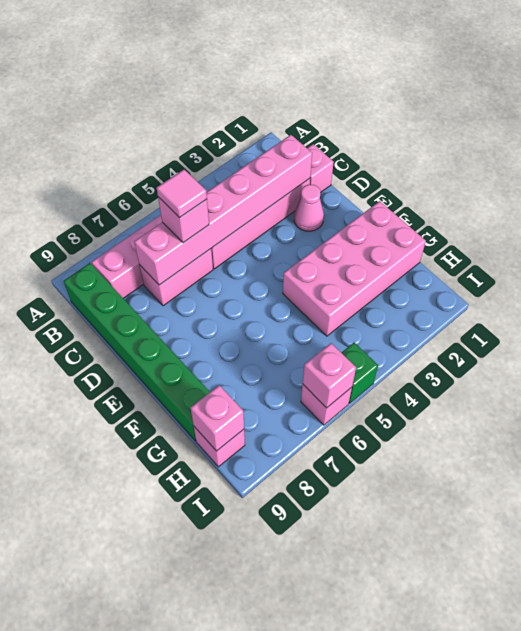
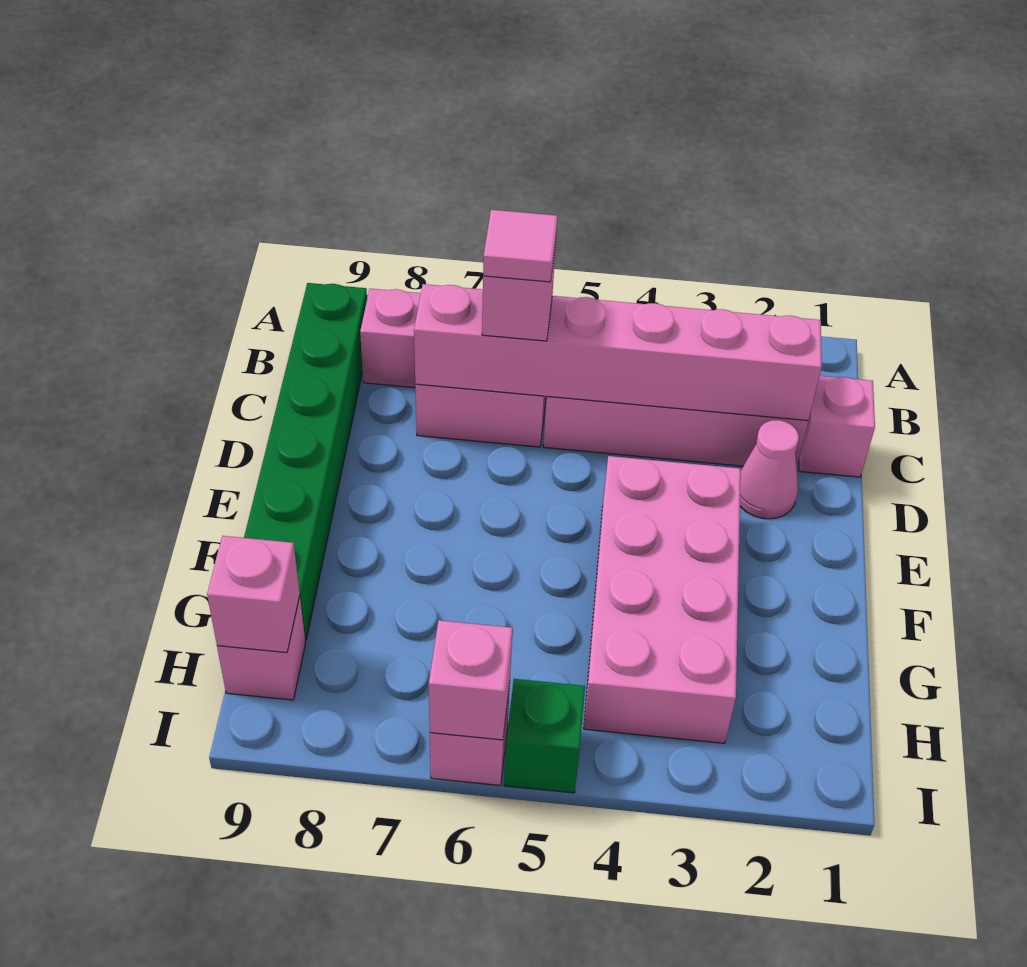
pink brick F1:G4 level 1 -> pink brick E3:H4 level 1

